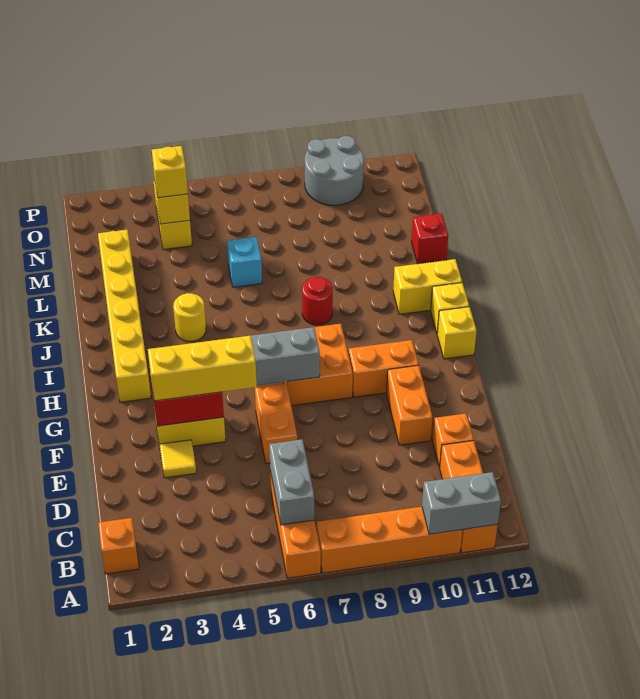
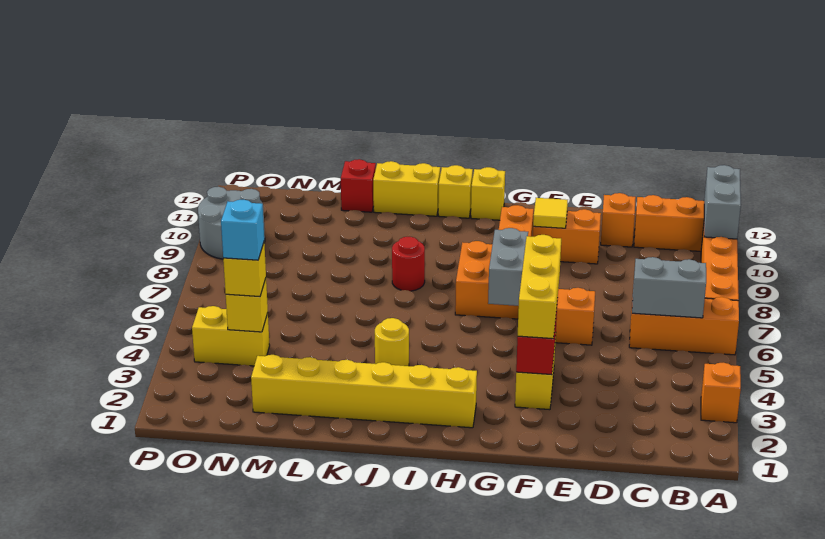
orange brick B1 level 1 -> orange brick A3 level 1
yellow tile E3 level 1 -> yellow tile F10 level 2
yellow brick J11:J12 level 1 -> yellow brick J12:K12 level 1
cyan brick L6 level 1 -> cyan brick N4 level 4

